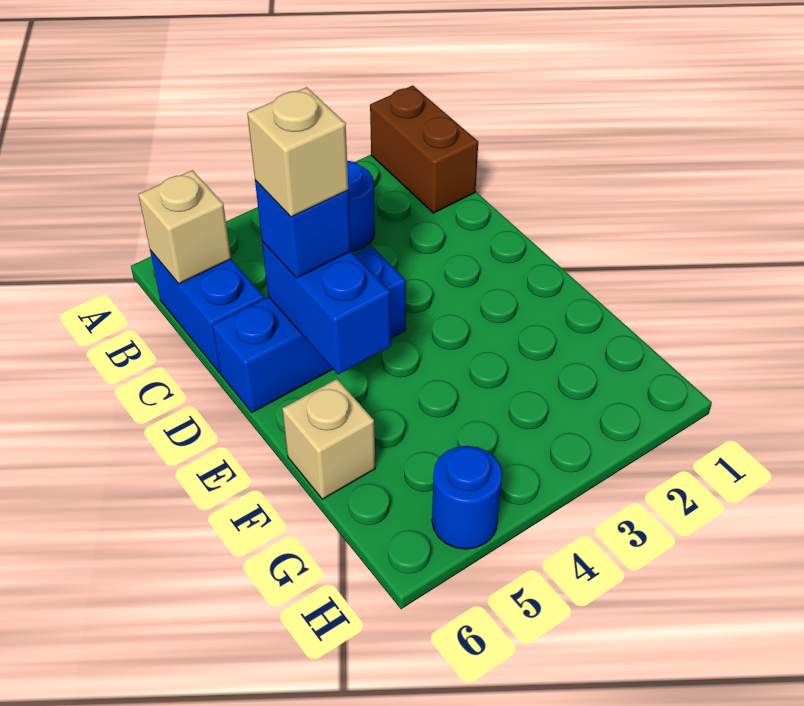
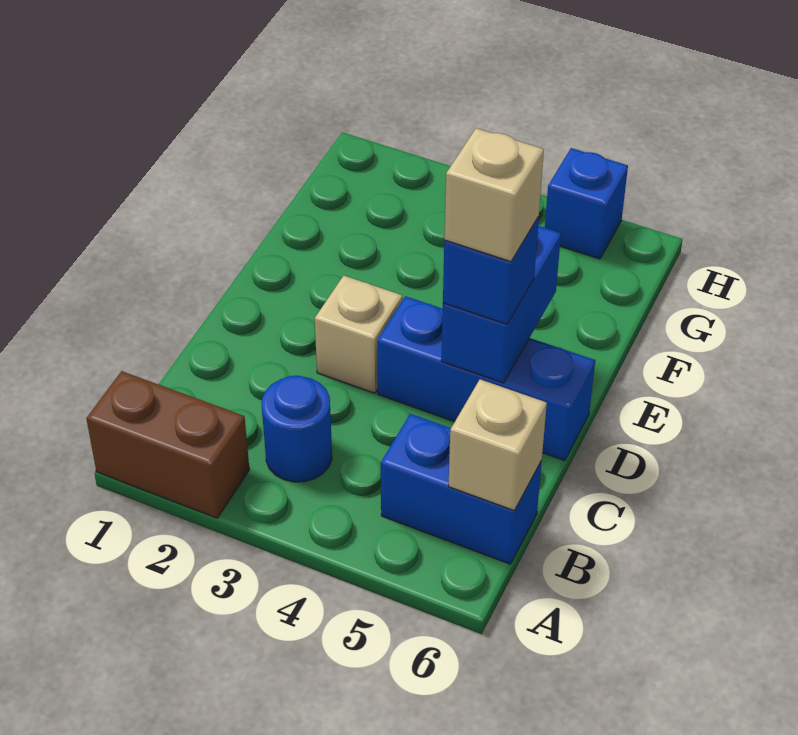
brown brick A1:B1 level 1 -> brown brick A1:A2 level 1
blue brick B6:C6 level 1 -> blue brick B5:B6 level 1
tan brick F6 level 1 -> tan brick D3 level 1
blue round brick H5 level 1 -> blue brick H5 level 1

